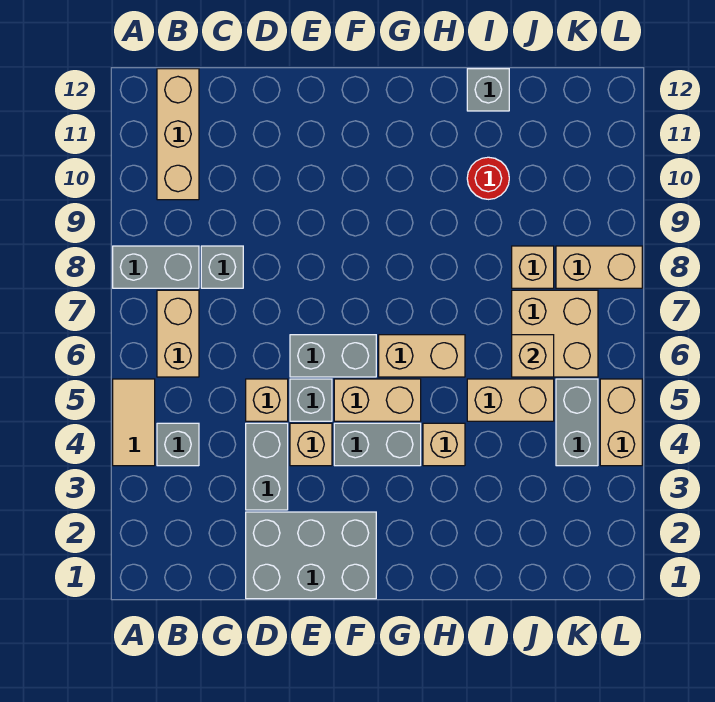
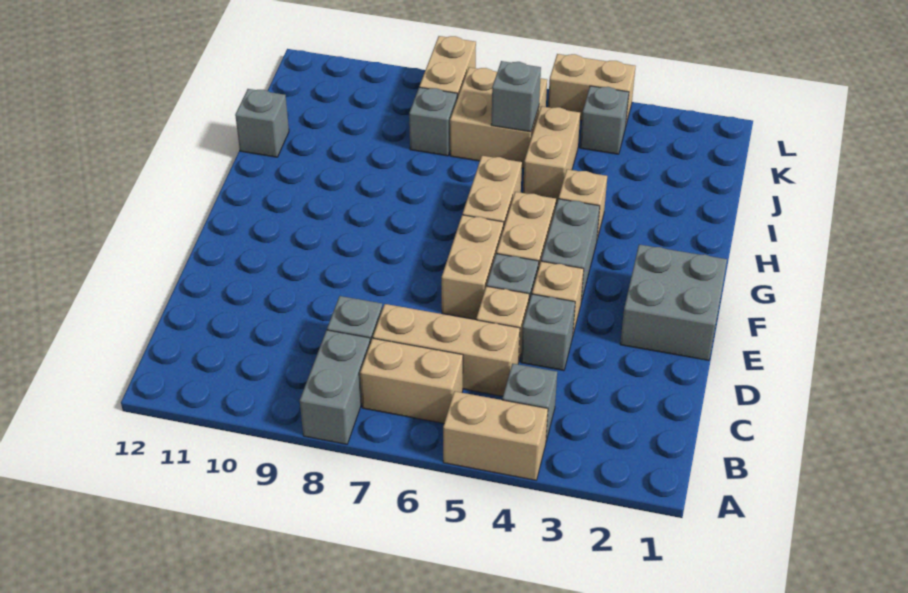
tan tile A4:A5 level 1 -> tan brick A4:A5 level 1
tan brick B10:B12 level 1 -> tan brick C5:C7 level 1
grey brick D1:F2 level 1 -> grey brick E1:F2 level 1
grey brick D3:D4 level 1 -> grey brick D4 level 1
grey brick E6:F6 level 1 -> tan brick E6:F6 level 1
red round brick I10 level 1 -> none
tan brick J6 level 2 -> grey brick J6 level 2
tan brick J8 level 1 -> grey brick J8 level 1
grey brick K4:K5 level 1 -> grey brick K4 level 1

